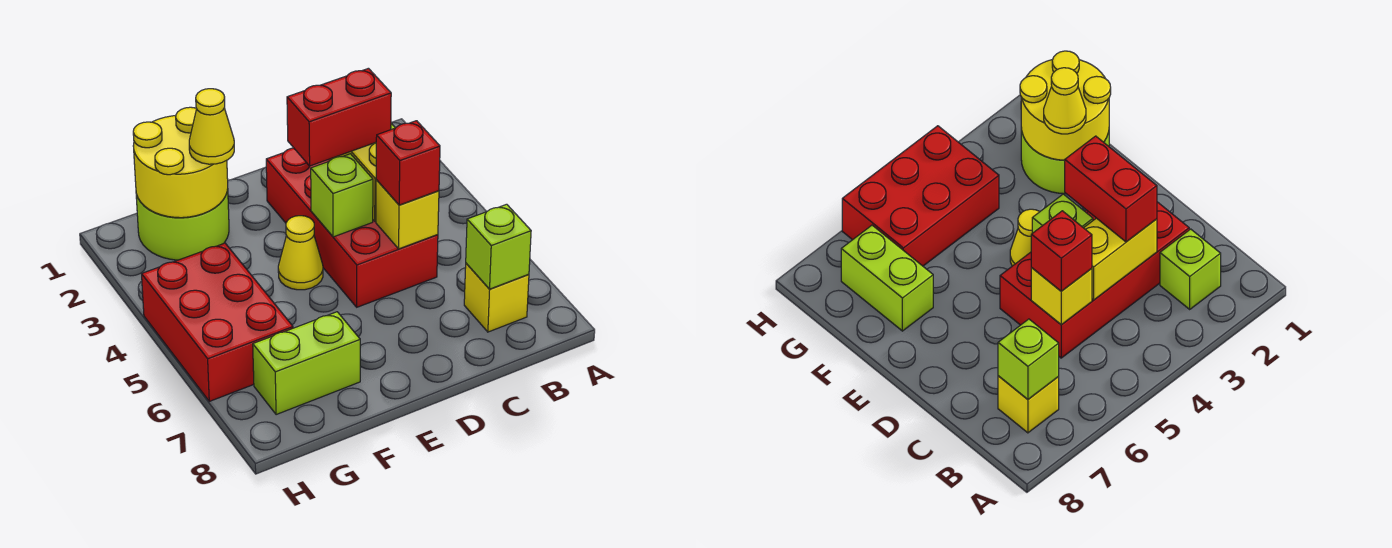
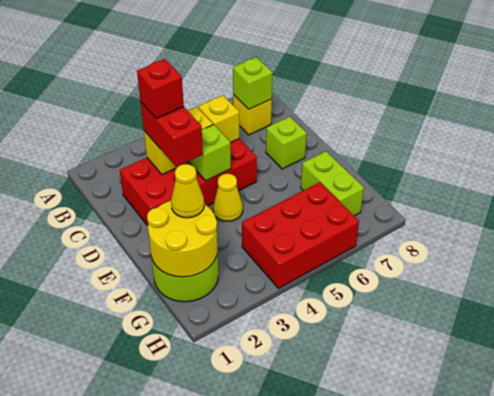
lime brick B2 level 1 -> lime brick D7 level 1
red brick C5 level 3 -> red brick C3 level 4

